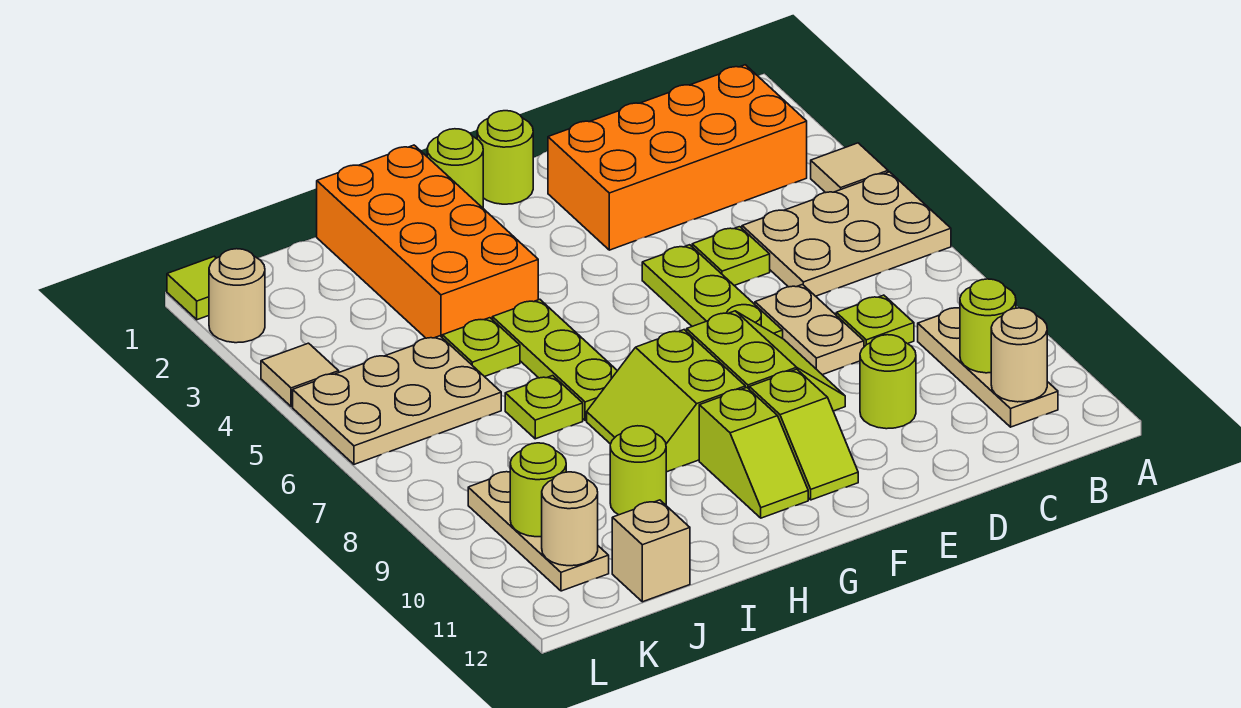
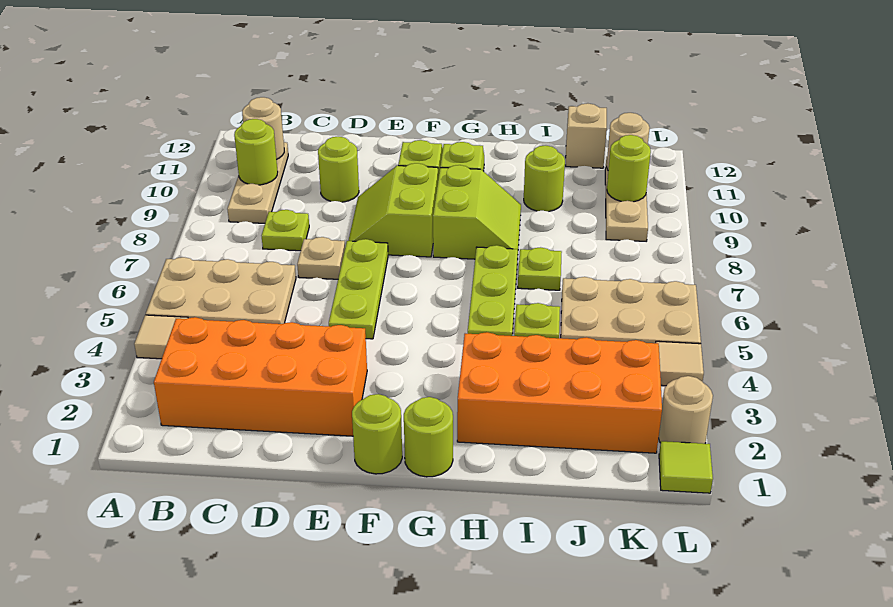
lime plate D5 level 1 -> none
tan plate D7:D8 level 1 -> tan plate D7 level 1
orange brick H1:I4 level 1 -> orange brick H2:K3 level 1

